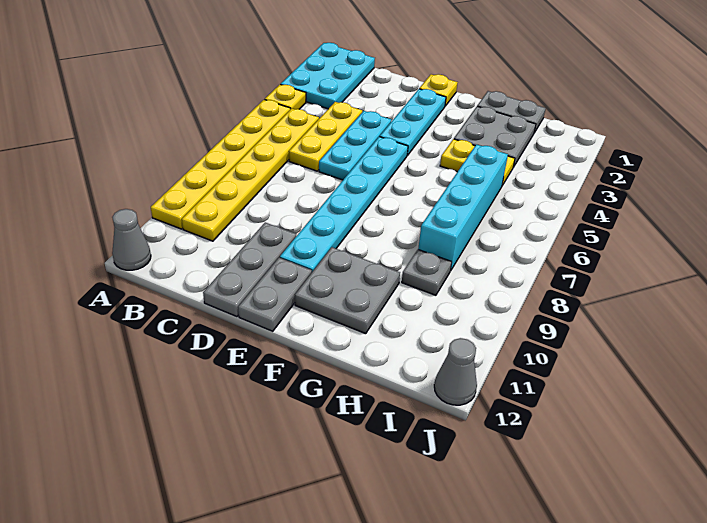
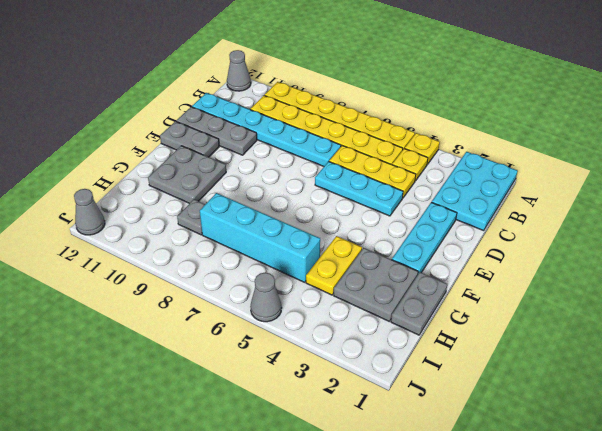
cyan plate A1:B3 level 1 -> cyan plate A1:C2 level 1
yellow plate E1 level 1 -> yellow plate B4 level 1
cyan plate E2:E4 level 1 -> cyan plate D2:F2 level 1
cyan plate E5:E10 level 1 -> cyan plate C7:C12 level 1
none -> grey cone J5 level 1

